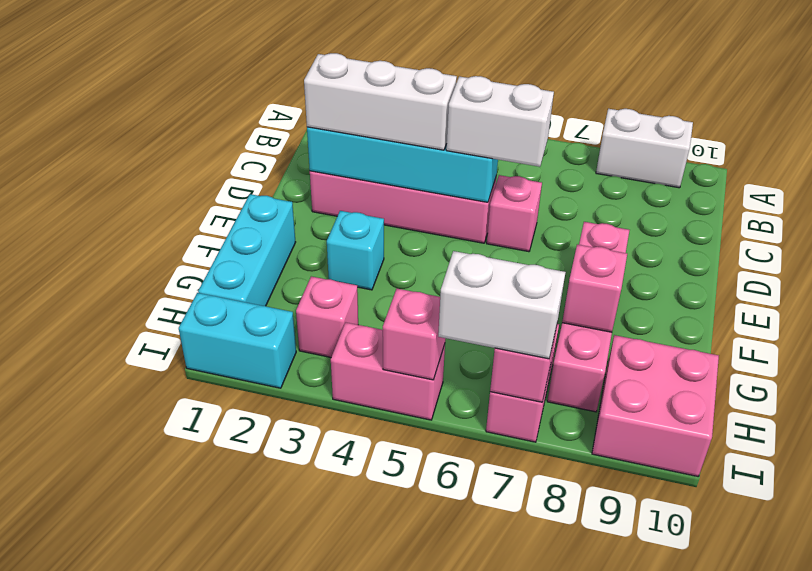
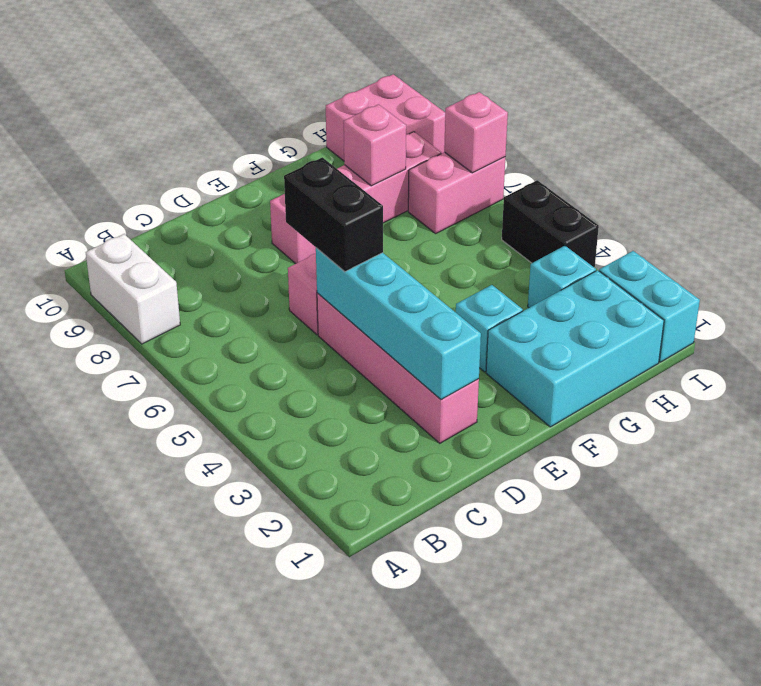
white brick D2:D4 level 3 -> none
white brick D5:D6 level 3 -> black brick D5:D6 level 3
cyan brick F1:H1 level 1 -> cyan brick F1:H2 level 1
pink brick H3 level 1 -> cyan brick H3 level 1
pink brick I4:I5 level 1 -> black brick I4:I5 level 1
pink brick I5 level 2 -> none
white brick I6:I7 level 3 -> none

